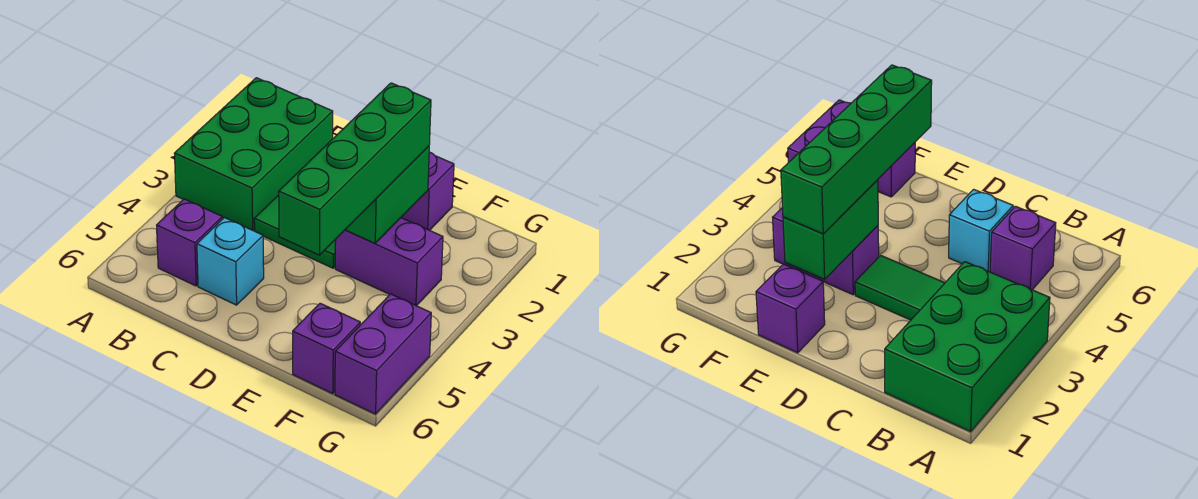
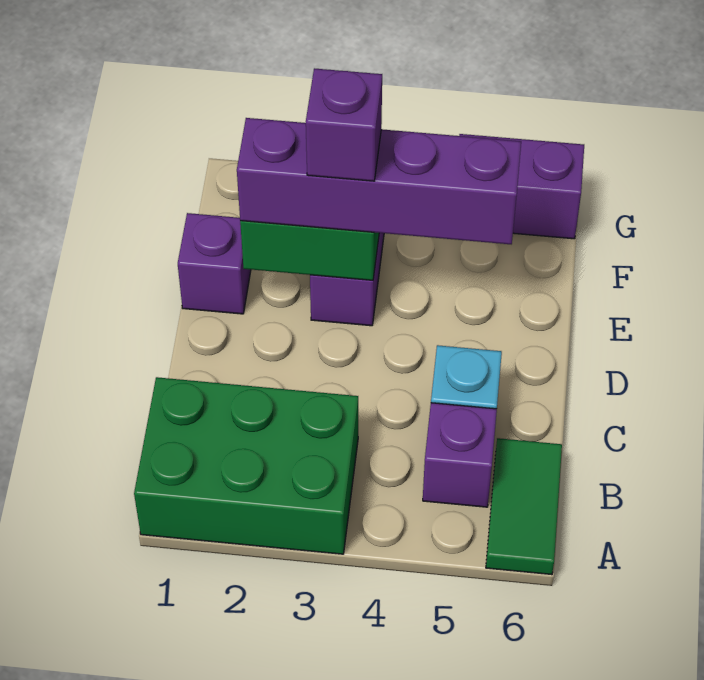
green tile C3:D3 level 1 -> green tile A6:B6 level 1
green brick E2:E5 level 3 -> purple brick E2:E5 level 3
purple brick F6 level 1 -> purple brick E3 level 4

